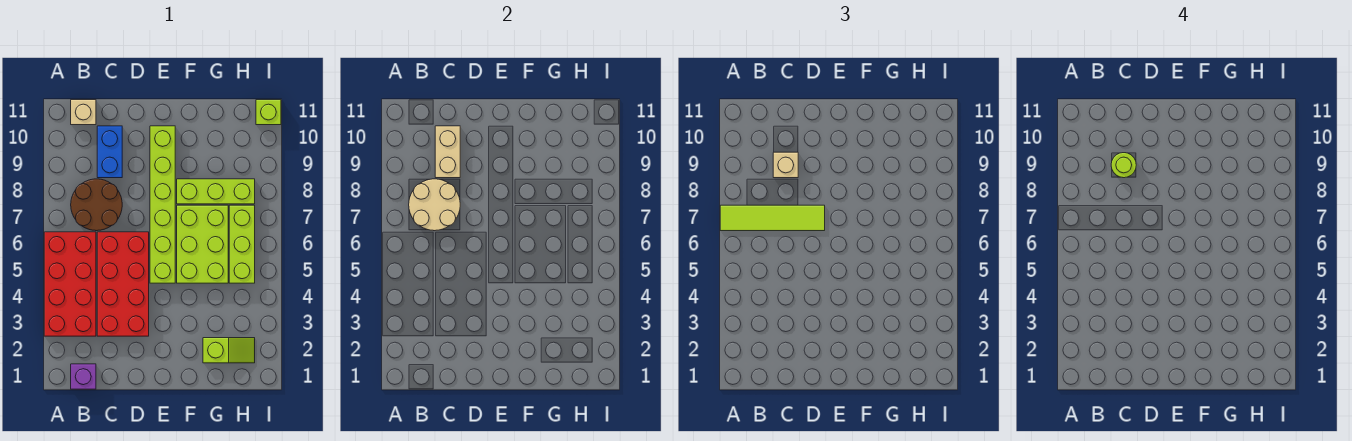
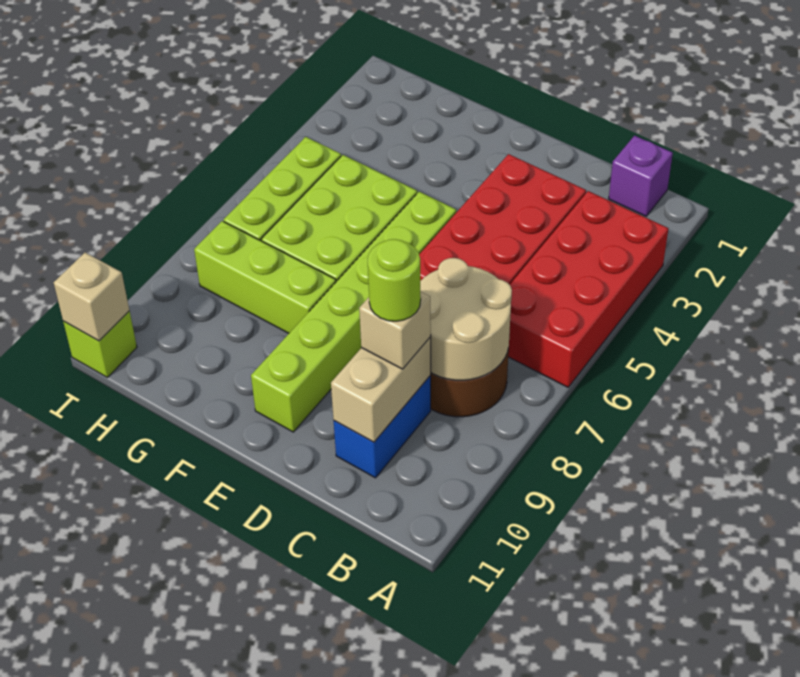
lime tile A7:D7 level 3 -> none
tan brick B11 level 1 -> tan brick I11 level 2
lime slope G2:H2 level 1 top G -> none

